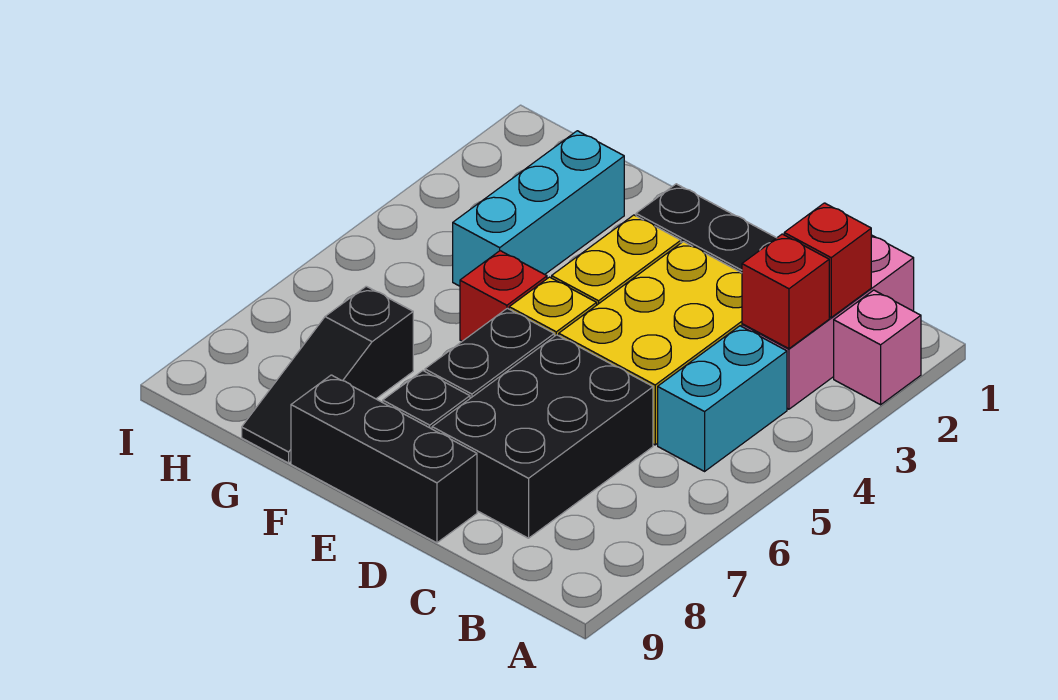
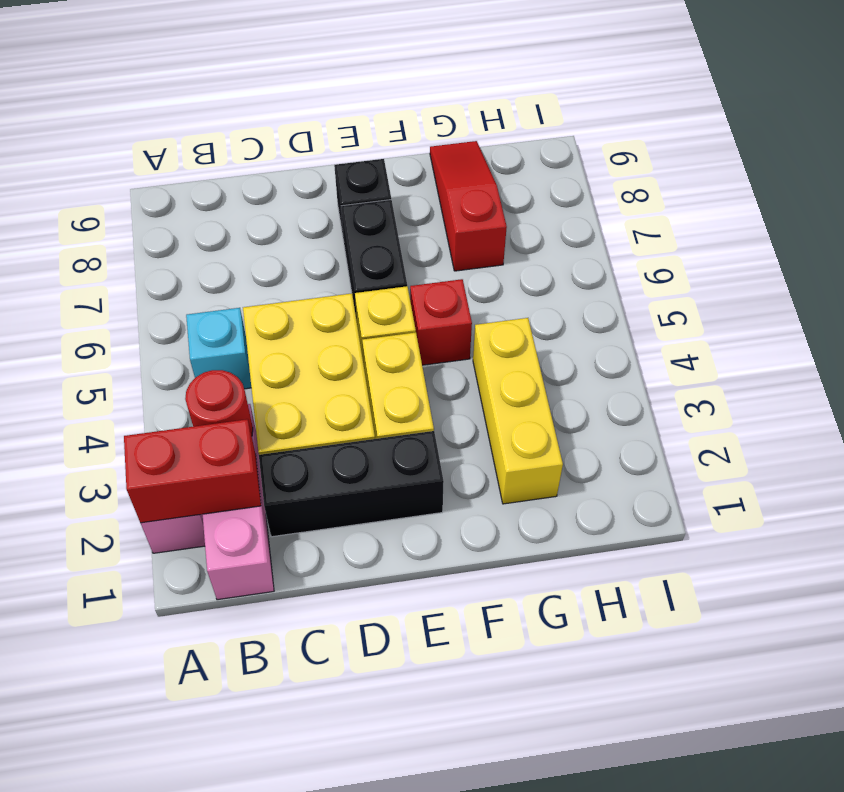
red brick B2 level 2 -> red brick A2:B2 level 2
red brick B3 level 2 -> red round brick B3 level 2
cyan brick B4:B5 level 1 -> cyan brick B5 level 1
black brick C6:D8 level 1 -> none
black brick D9:F9 level 1 -> none
cyan brick G2:G4 level 1 -> yellow brick G2:G4 level 1
black slope G7:G9 level 1 top 7 -> red slope G7:G9 level 1 top 7

